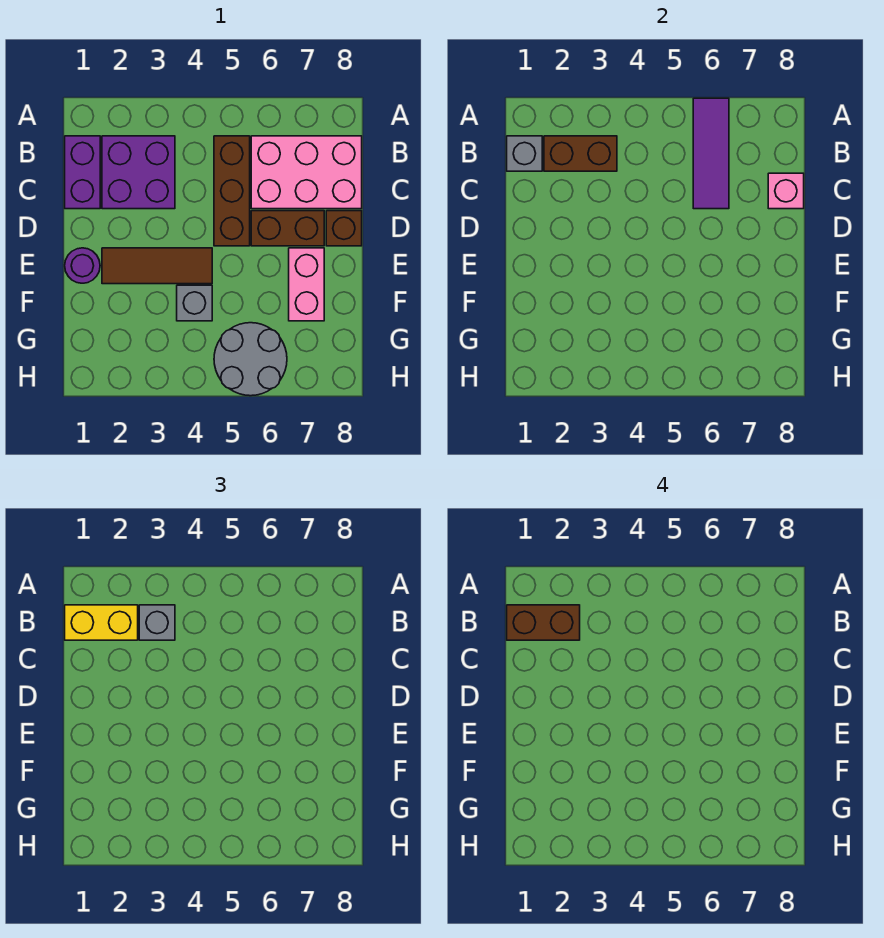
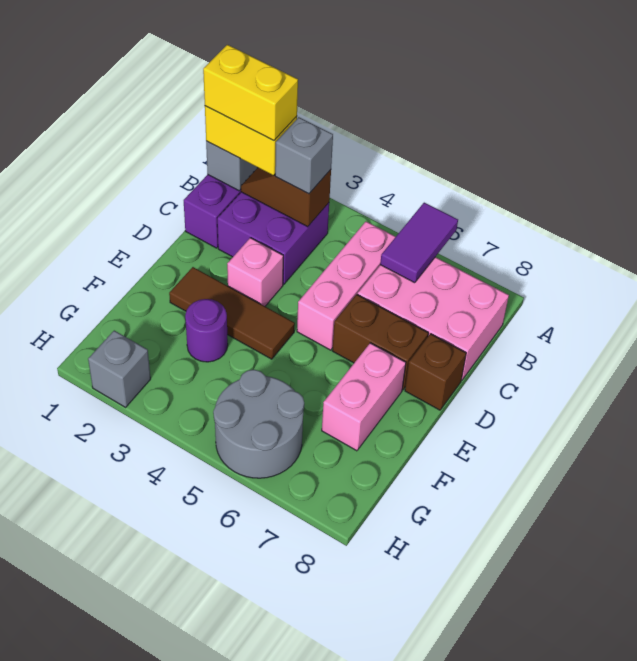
purple tile A6:C6 level 2 -> purple tile A6:B6 level 2
brown brick B1:B2 level 4 -> yellow brick B1:B2 level 4
brown brick B2:B3 level 2 -> brown slope B2:B3 level 2 top 3
brown brick B5:D5 level 1 -> pink brick B5:D5 level 1
pink brick C8 level 2 -> pink brick D3 level 1
purple round brick E1 level 1 -> purple round brick F3 level 1
grey brick F4 level 1 -> grey brick H2 level 1

